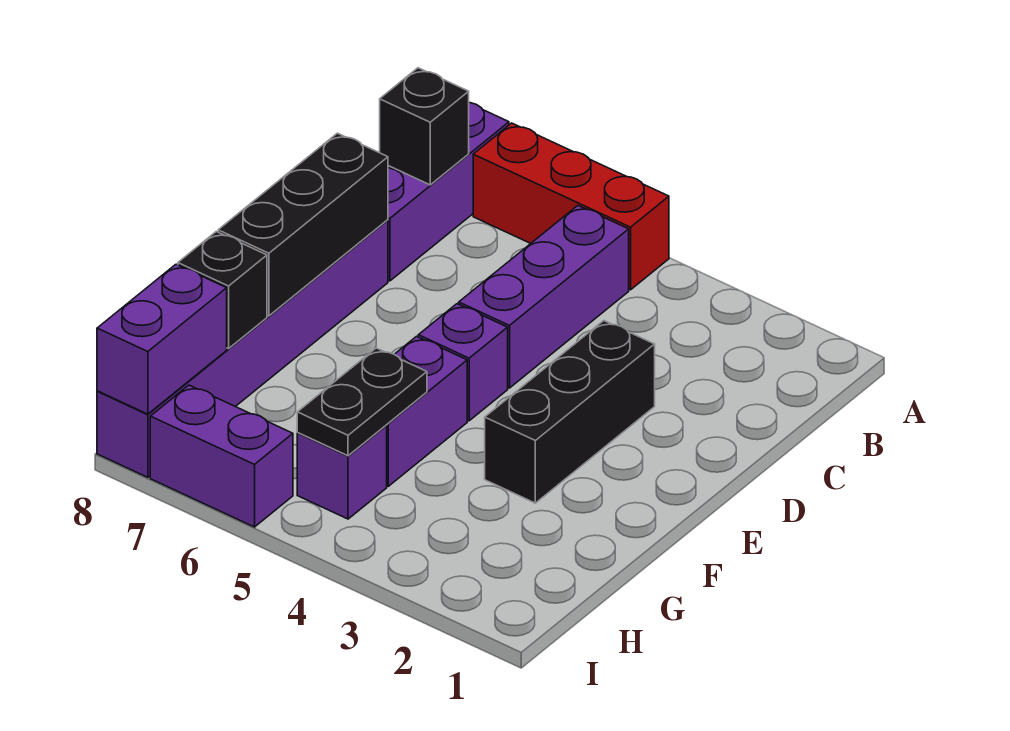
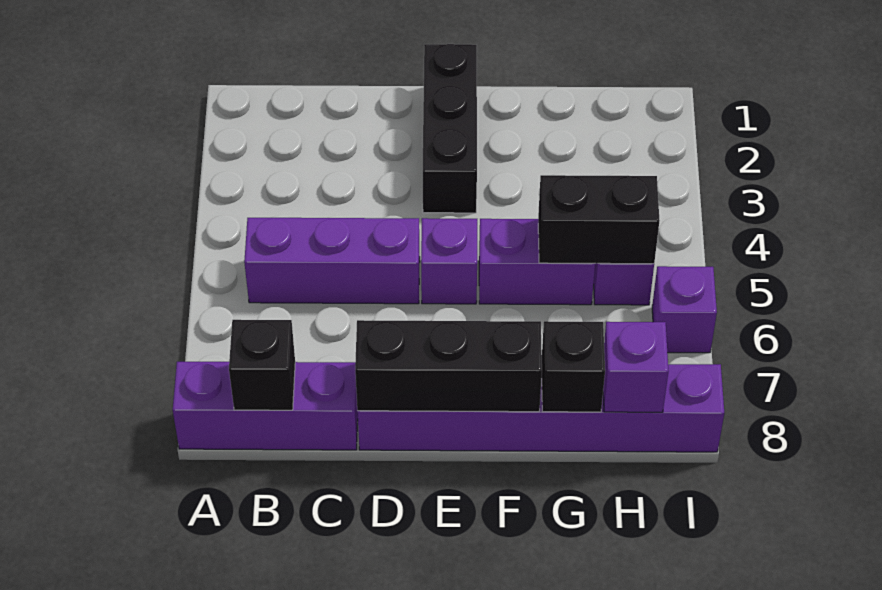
red brick A5:A7 level 1 -> none
black brick D3:F3 level 1 -> black brick E1:E3 level 1
black plate G5:H5 level 2 -> black brick G5:H5 level 2
purple brick H8:I8 level 2 -> purple brick H8 level 2
purple brick I6:I7 level 1 -> purple brick I6 level 1

